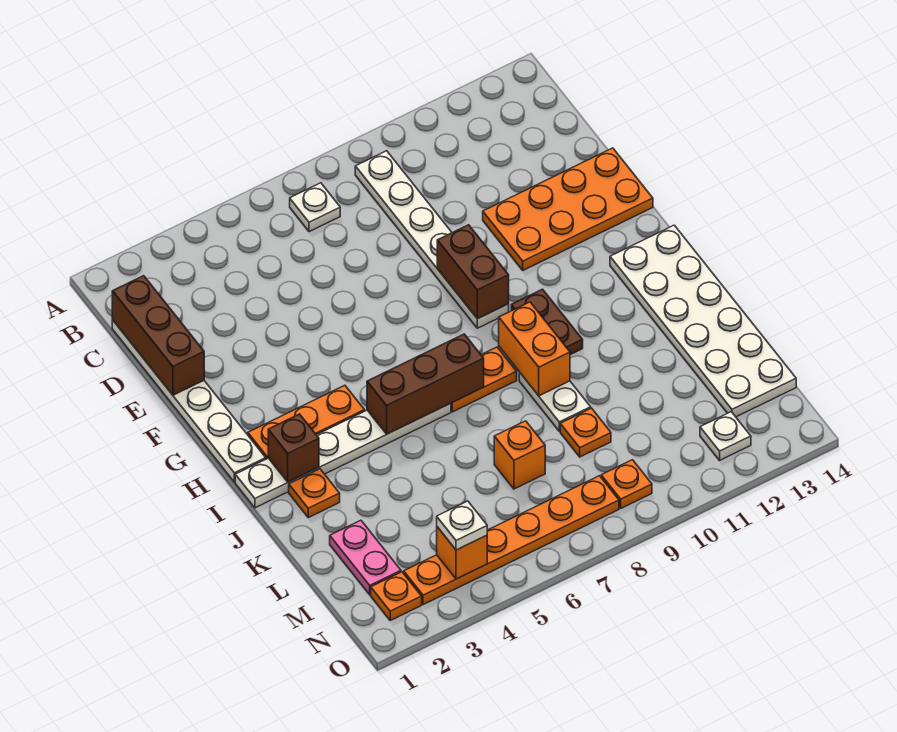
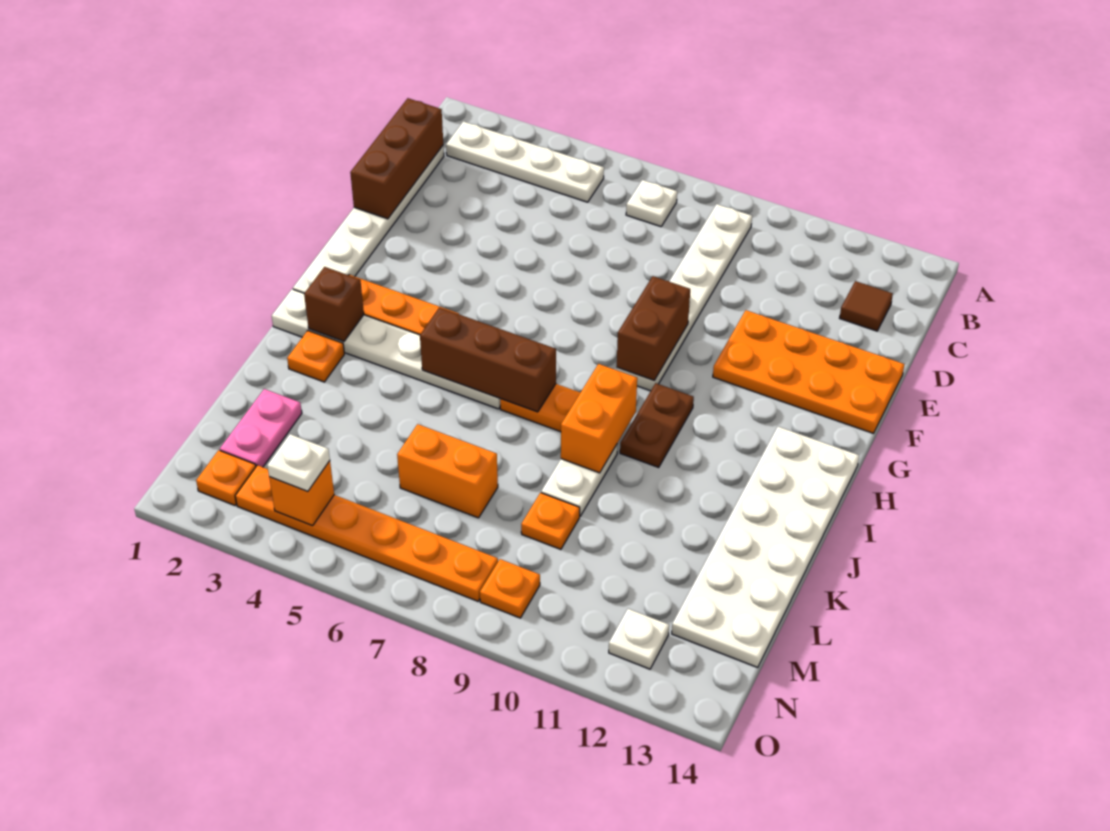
none -> white plate B2:B5 level 1
none -> brown tile C13 level 1
orange brick L7 level 1 -> orange brick L6:L7 level 1

